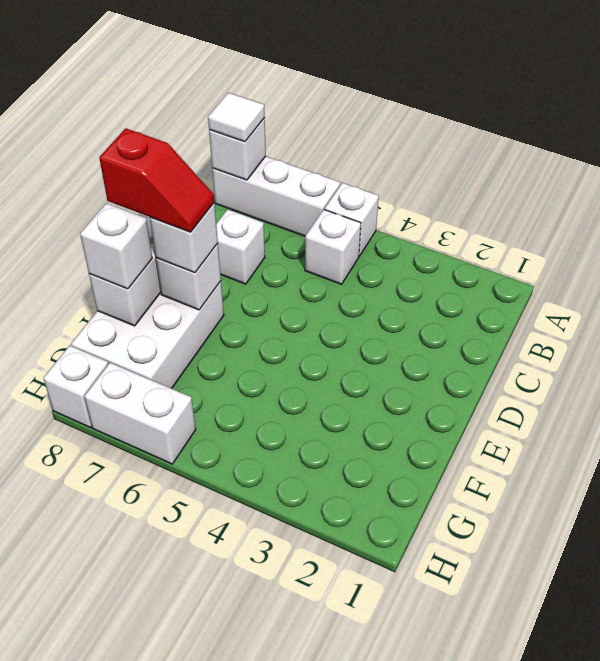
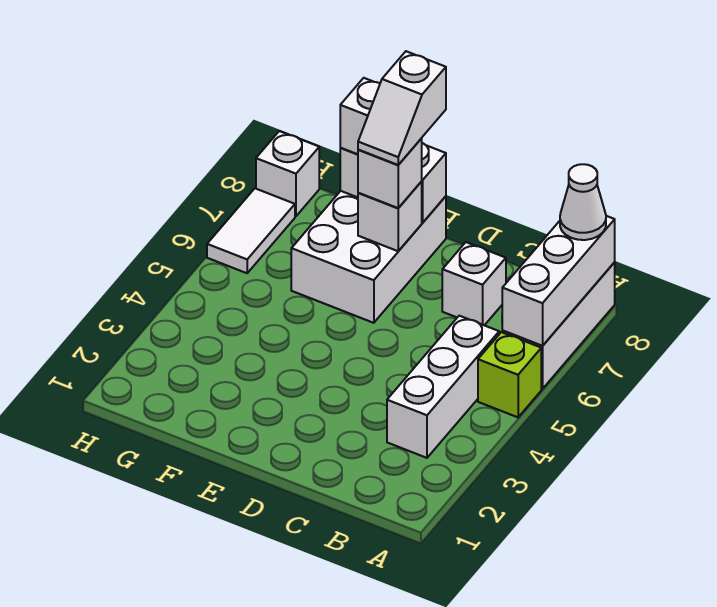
white brick A5 level 1 -> lime brick A5 level 1
white brick A8 level 2 -> white brick A6:A8 level 2
white tile A8 level 3 -> white cone A8 level 3
white brick B5 level 1 -> white brick B3:B5 level 1
white brick E7:G8 level 1 -> white brick E6:F8 level 1
red slope E7:E8 level 4 top 8 -> white slope E7:E8 level 4 top 8
white brick H6:H7 level 1 -> white tile H6:H7 level 1

